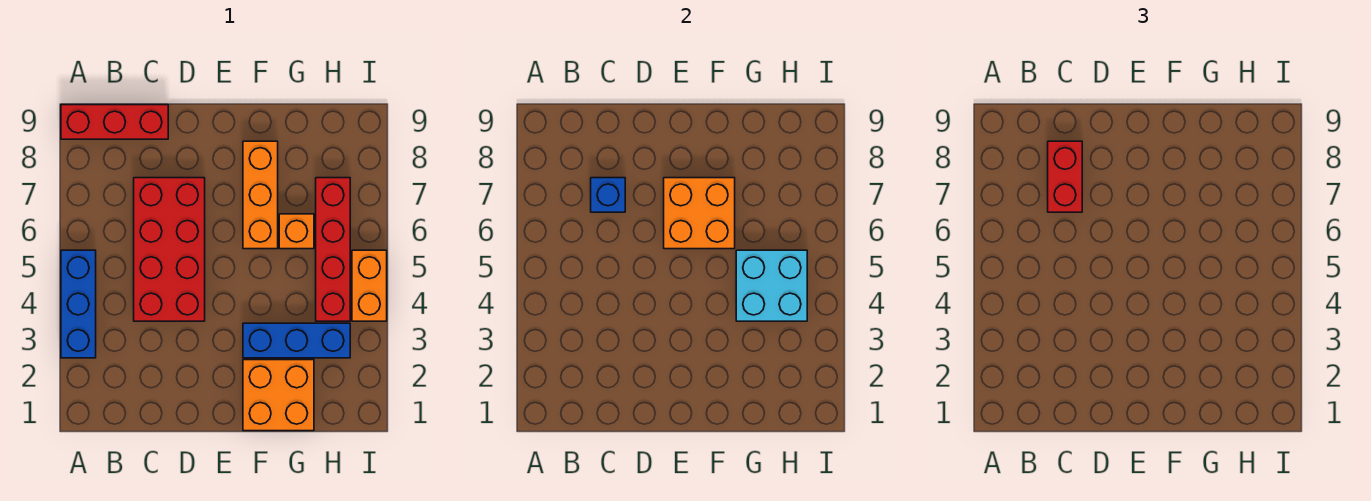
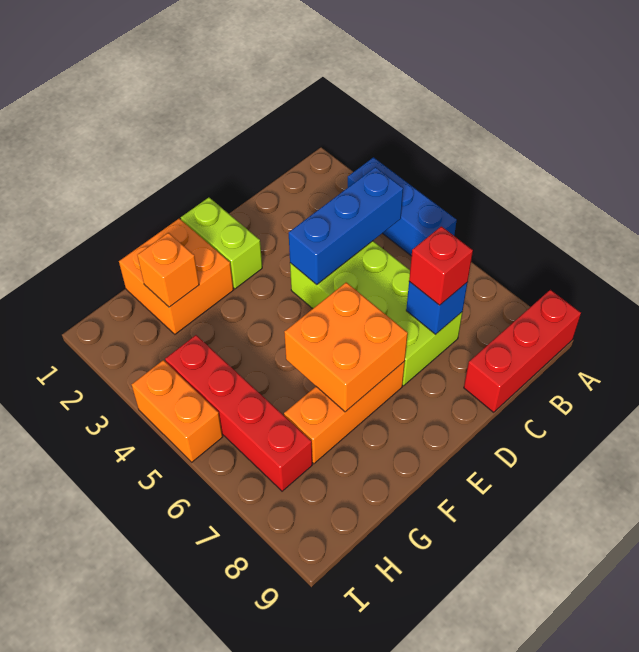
red brick C4:D7 level 1 -> lime brick C4:D7 level 1
red brick C7:C8 level 3 -> red brick C7 level 3
none -> lime brick E1:E2 level 1
blue brick F3:H3 level 1 -> blue brick B4:D4 level 2
orange brick F6:F8 level 1 -> orange brick E7:G7 level 1
cyan brick G4:H5 level 2 -> none
orange brick G6 level 1 -> orange brick G2 level 2

